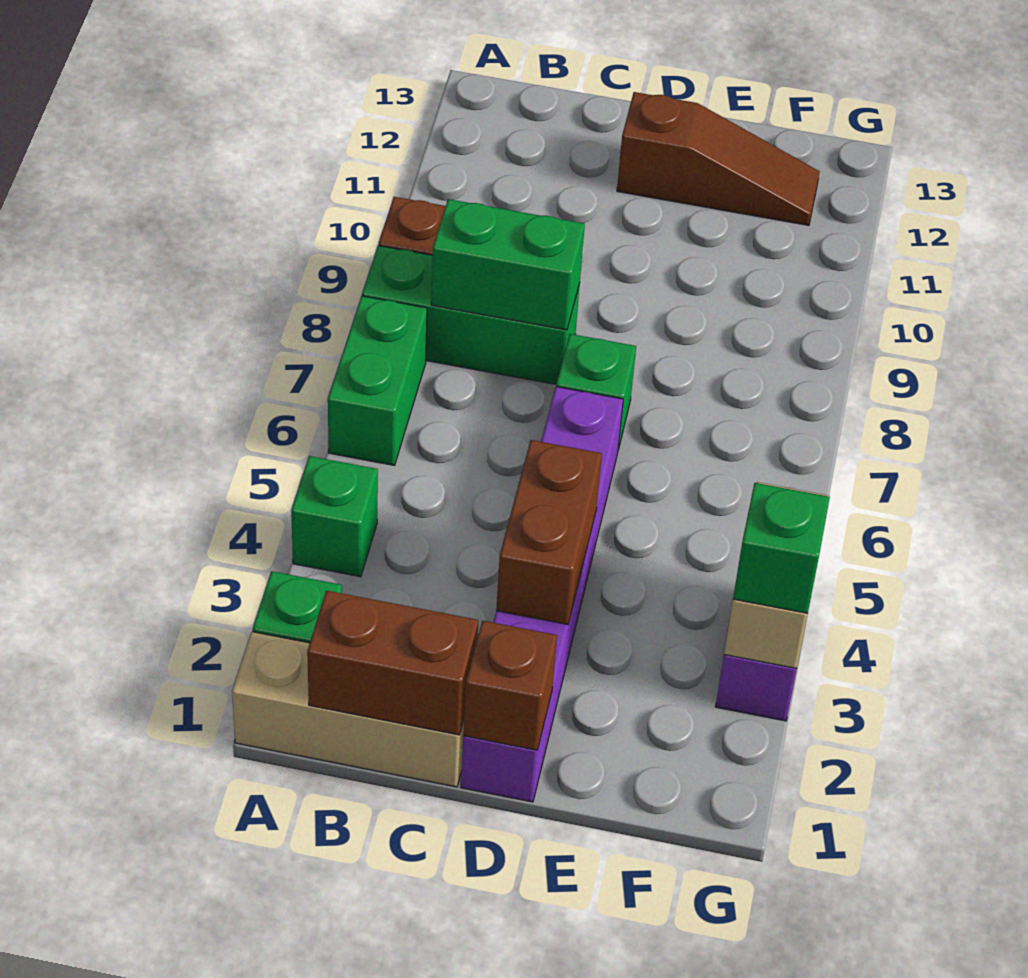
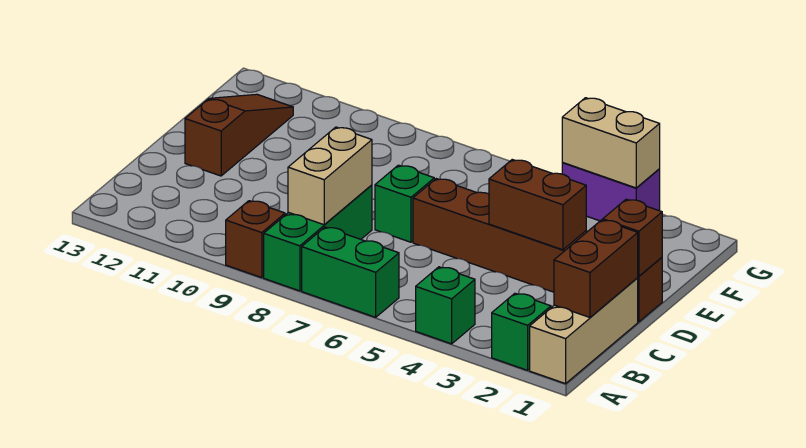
green brick B8:C8 level 2 -> tan brick B8:C8 level 2
purple brick D1:D6 level 1 -> brown brick D1:D6 level 1
green brick G3 level 3 -> none

